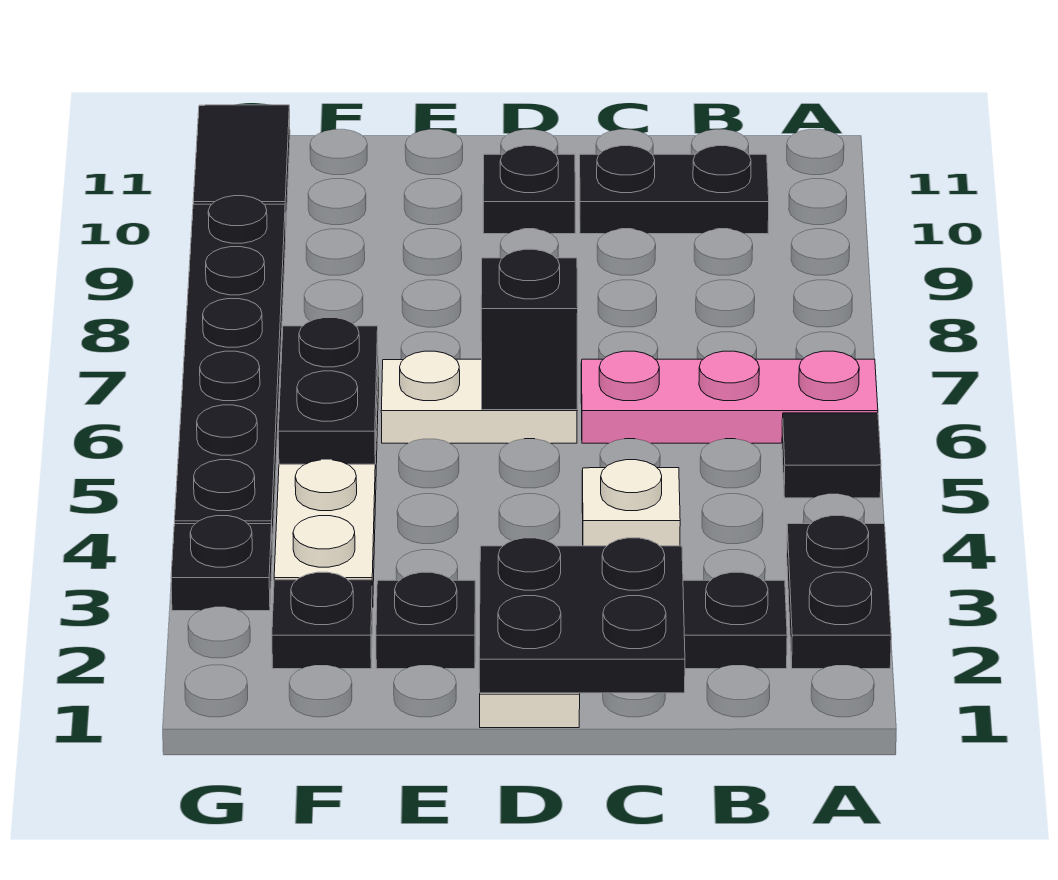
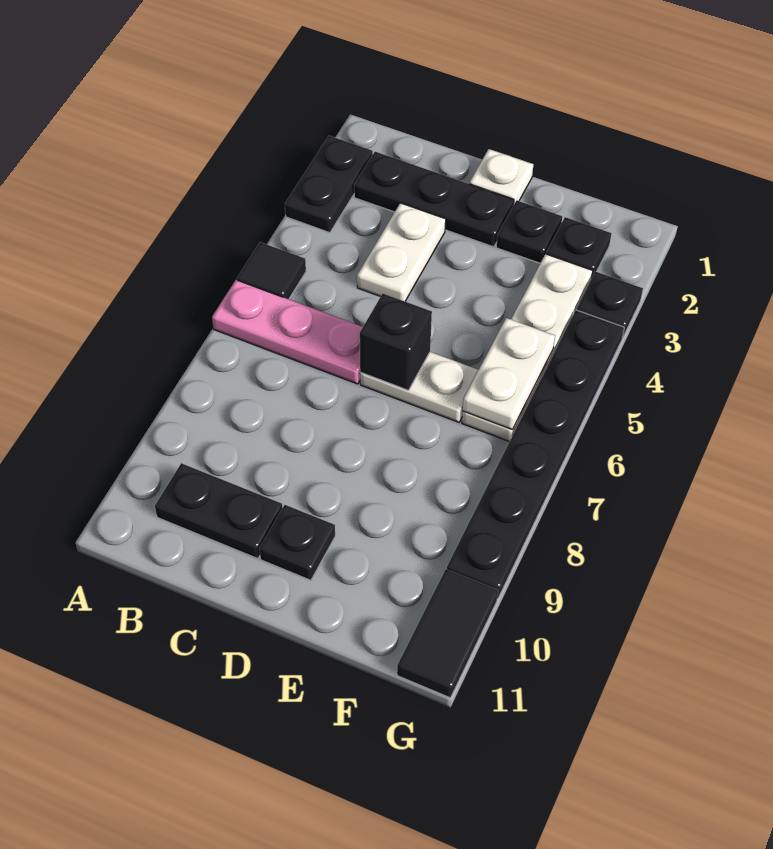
black plate C1:D2 level 2 -> none
white plate C4 level 1 -> white plate C3:C4 level 1
black plate F5:F6 level 2 -> white plate F5:F6 level 2

